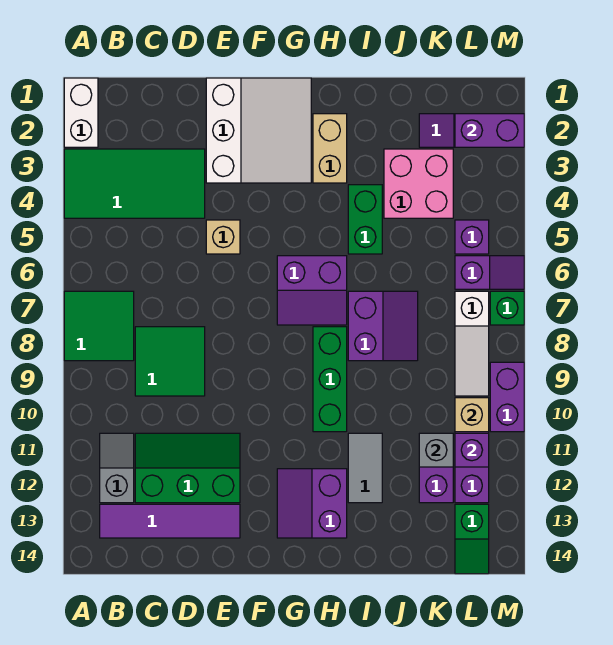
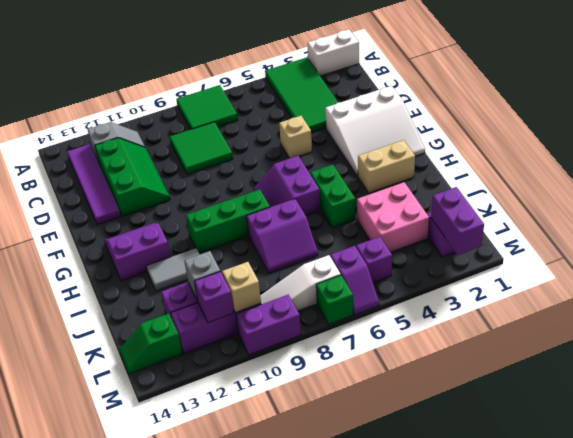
green brick I4:I5 level 1 -> green brick H5:I5 level 1

